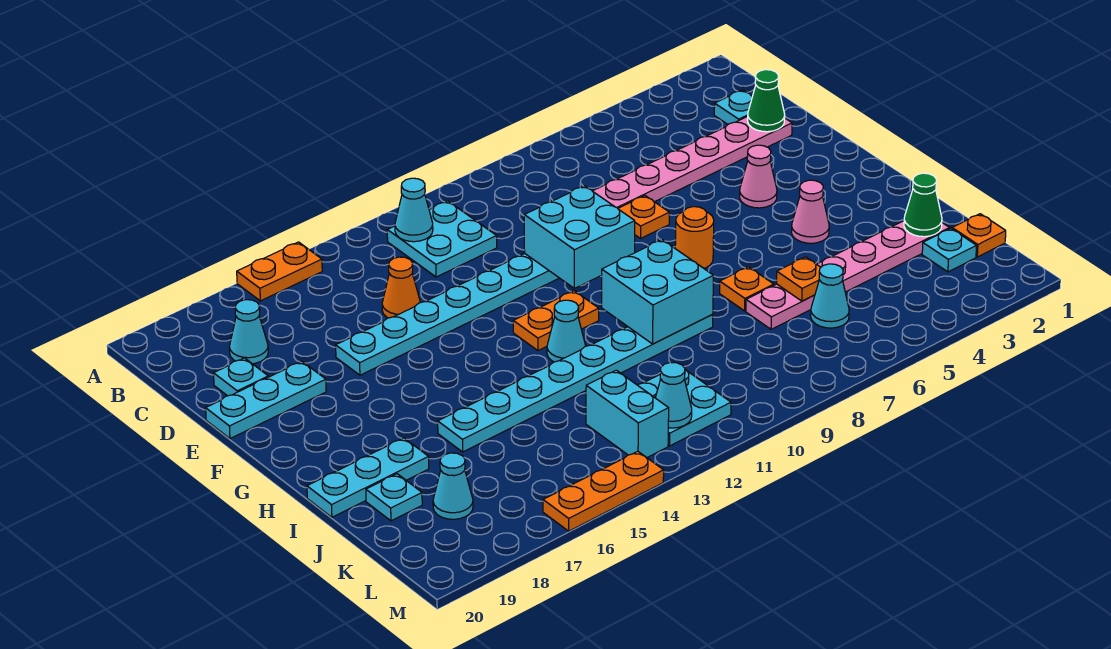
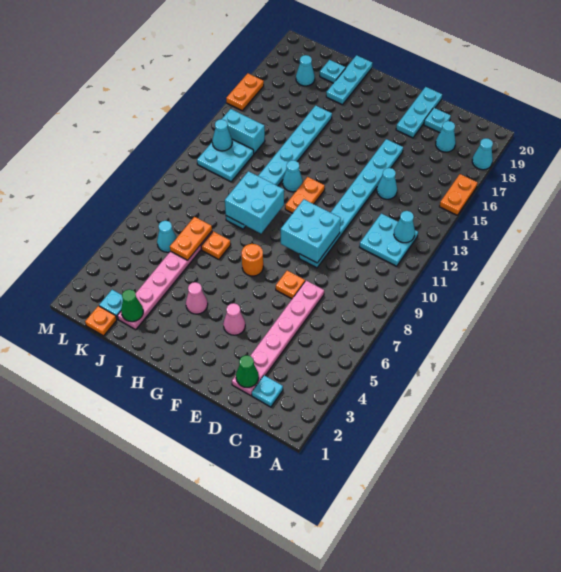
none -> cyan cone A18 level 1
orange cone D14 level 1 -> cyan cone D14 level 1
orange plate J6 level 2 -> orange plate J6:J7 level 2
orange plate M14:M16 level 1 -> orange plate M15:M16 level 1

